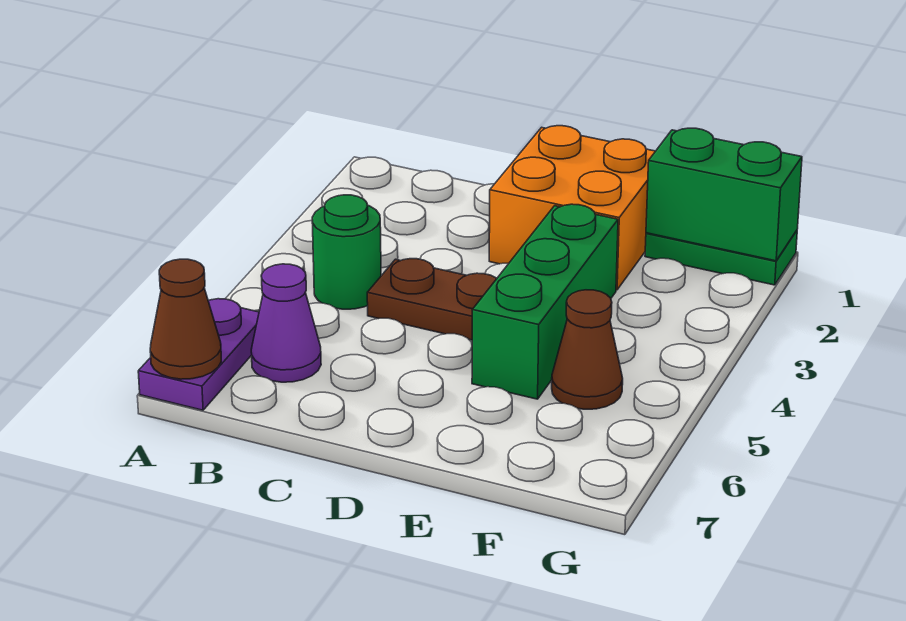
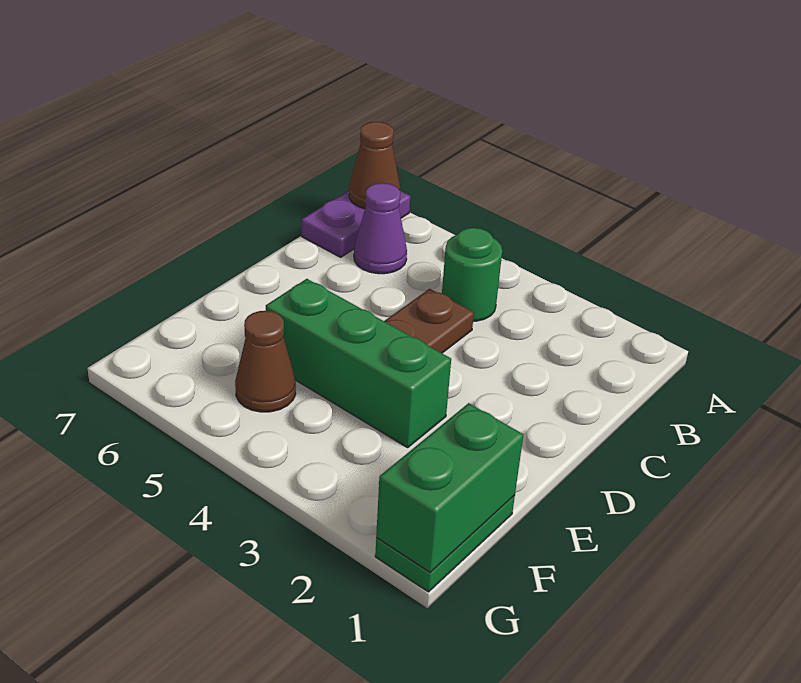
purple plate A6:A7 level 1 -> purple plate A7:B7 level 1
orange brick D1:E2 level 1 -> none

